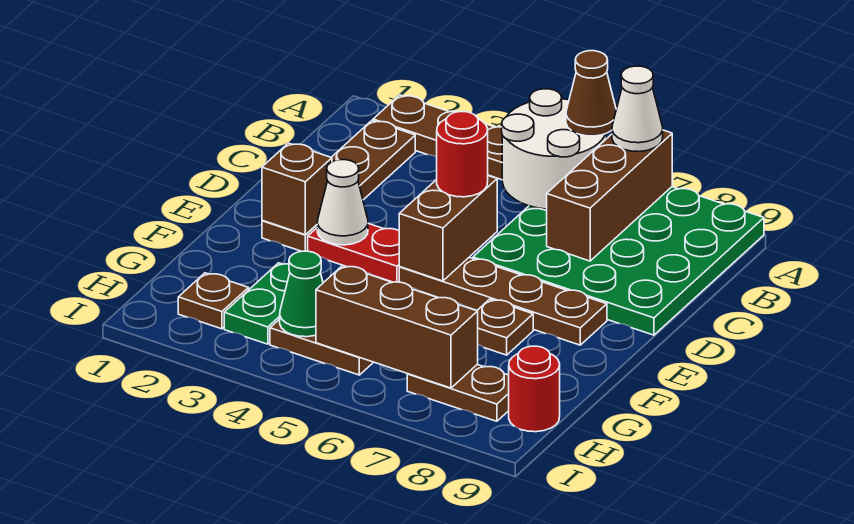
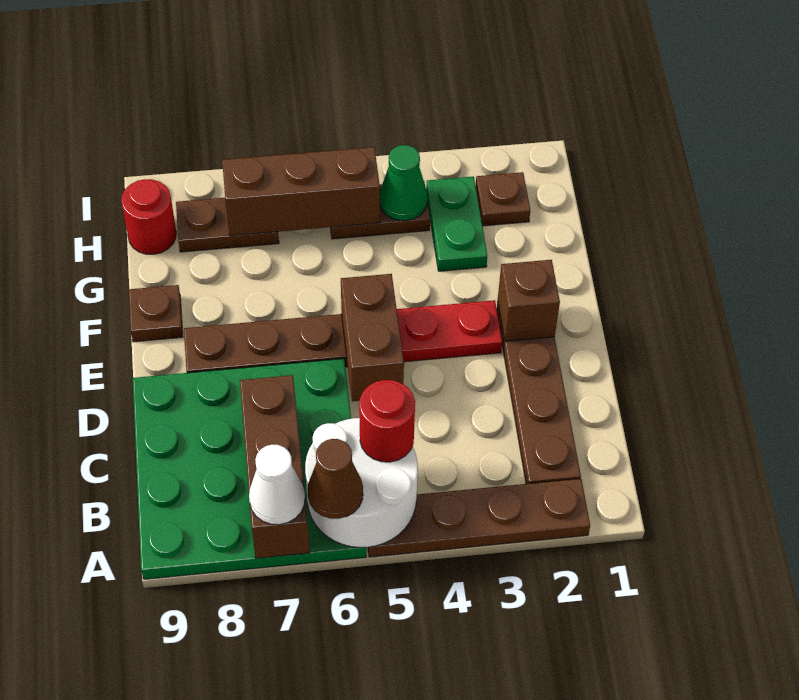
red round brick D5 level 3 -> red round brick B5 level 3
white cone E3 level 2 -> none
brown plate F7 level 1 -> brown plate F9 level 1

